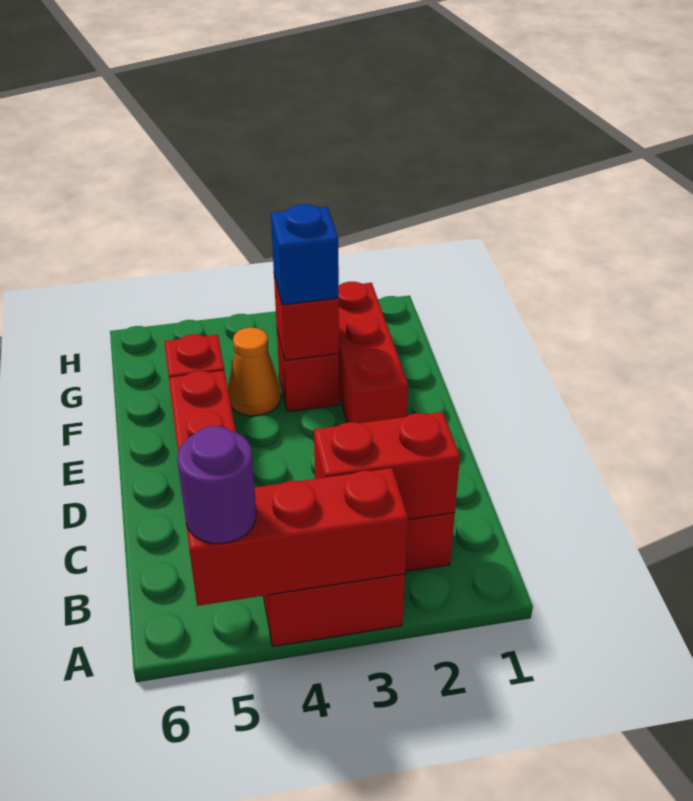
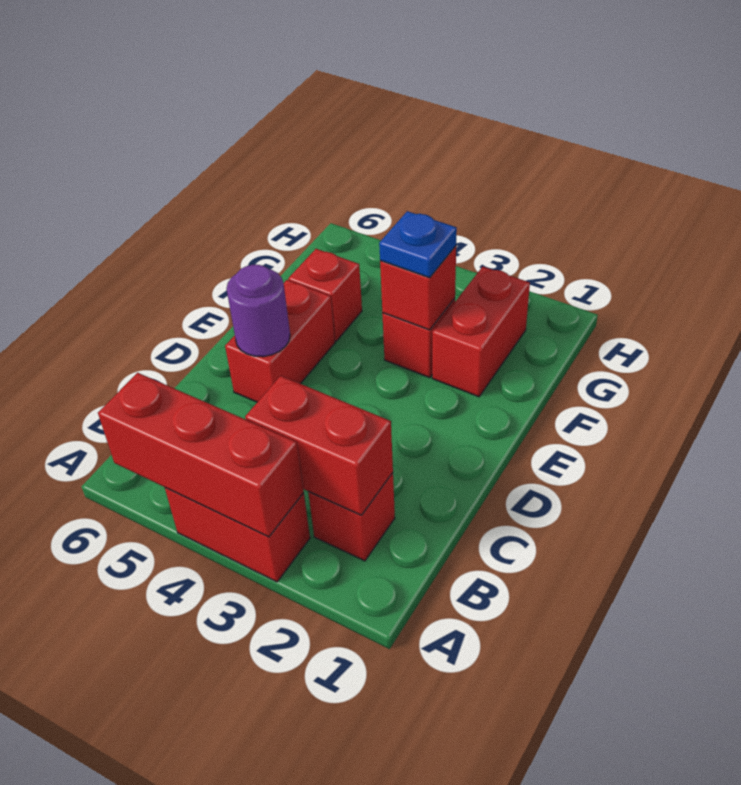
purple round brick A5 level 3 -> purple round brick D5 level 2
red brick E2:G2 level 1 -> red brick F2:G2 level 1
blue brick F3 level 3 -> blue plate F3 level 3
orange cone F4 level 1 -> none

